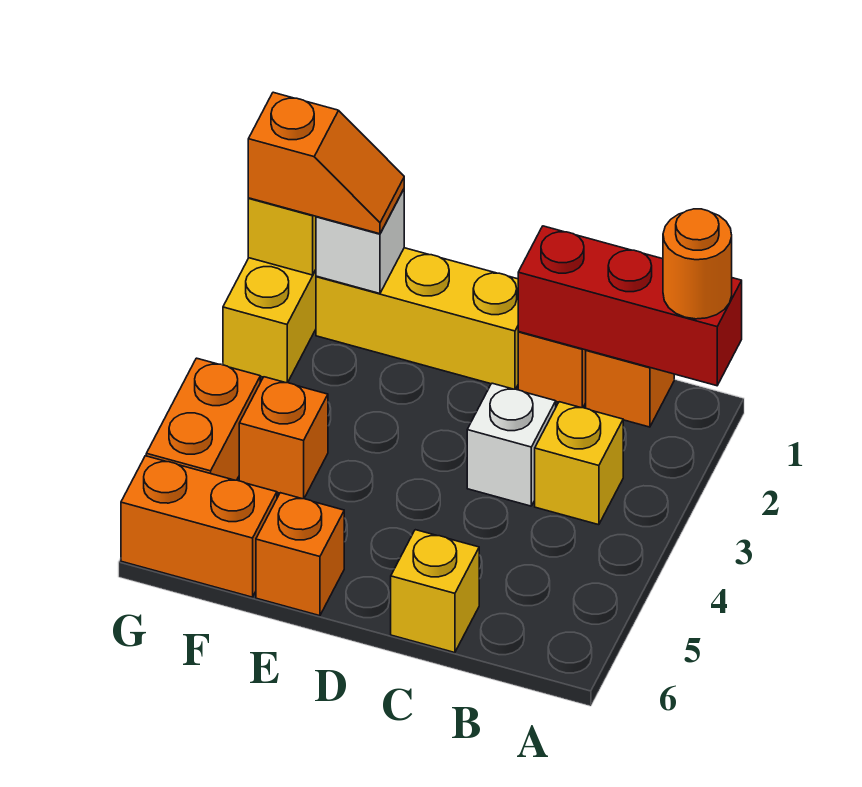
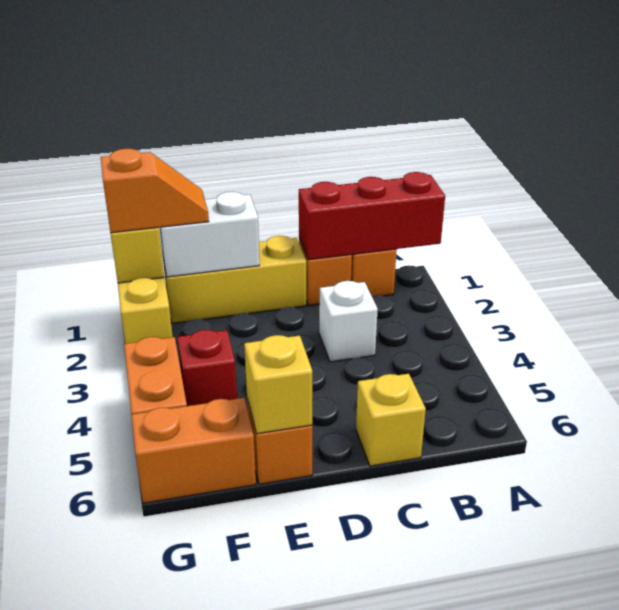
orange round brick A1 level 3 -> none
yellow brick B3 level 1 -> yellow brick E6 level 2
white brick F1 level 2 -> white brick E1:F1 level 2
orange brick F4 level 1 -> red brick F4 level 1

